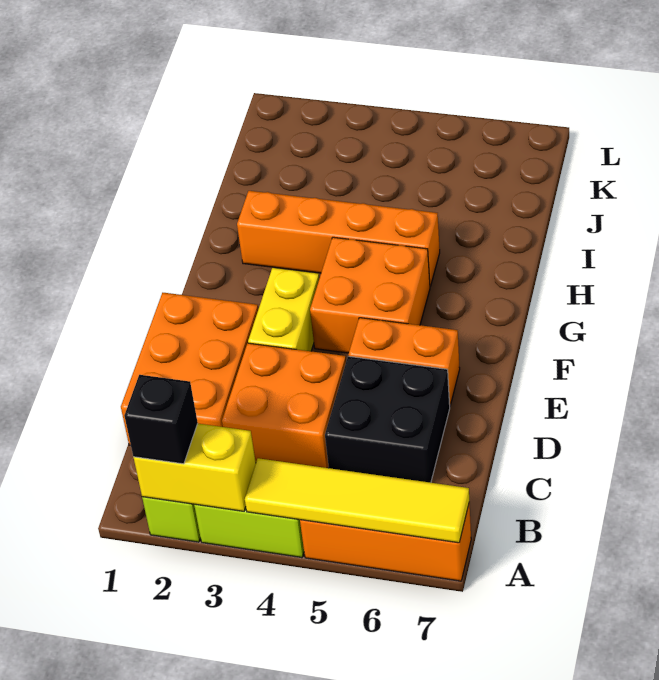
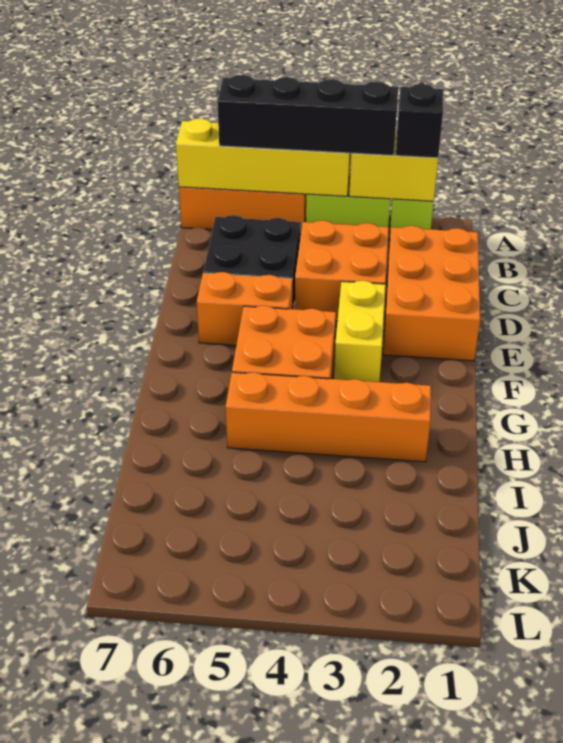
none -> black brick A3:A6 level 3
yellow tile A4:A7 level 2 -> yellow brick A4:A7 level 2

